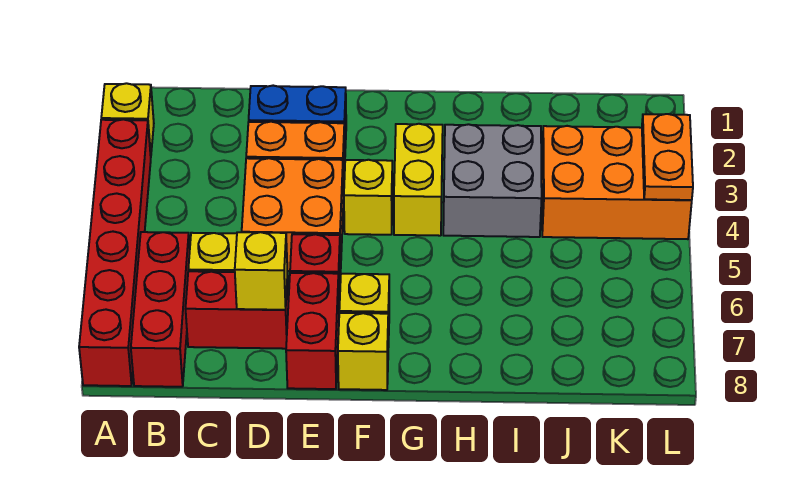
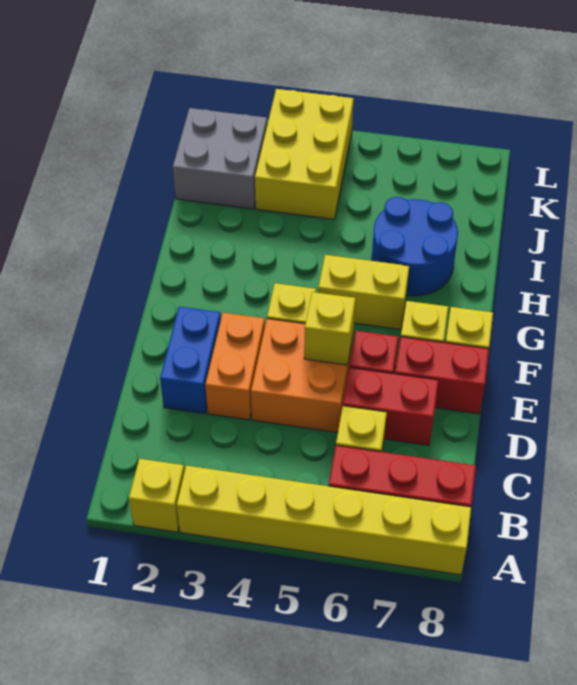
red brick A3:A8 level 1 -> yellow brick A3:A8 level 1
red brick C7:D7 level 1 -> red brick D6:D7 level 1
yellow brick D7 level 2 -> yellow brick E5 level 2
yellow brick G3:G4 level 1 -> yellow brick G5:G6 level 1
grey brick H3:I4 level 1 -> grey brick J1:K2 level 1
none -> blue round brick H6:I7 level 1
orange brick J3:L4 level 1 -> yellow brick J3:L4 level 1
orange plate L3:L4 level 2 -> none

